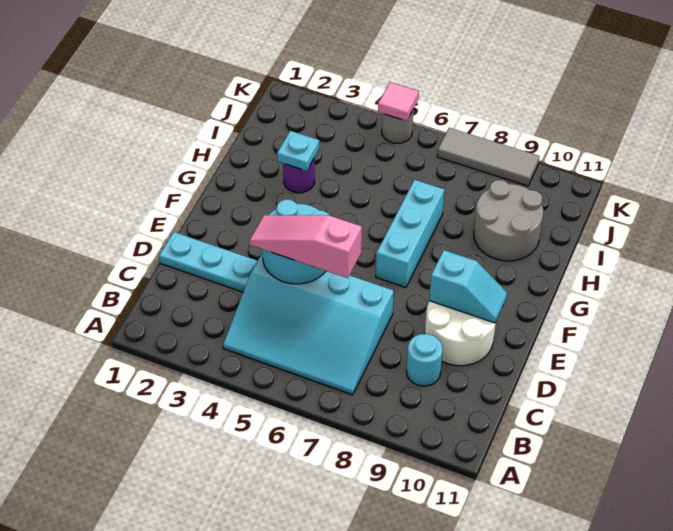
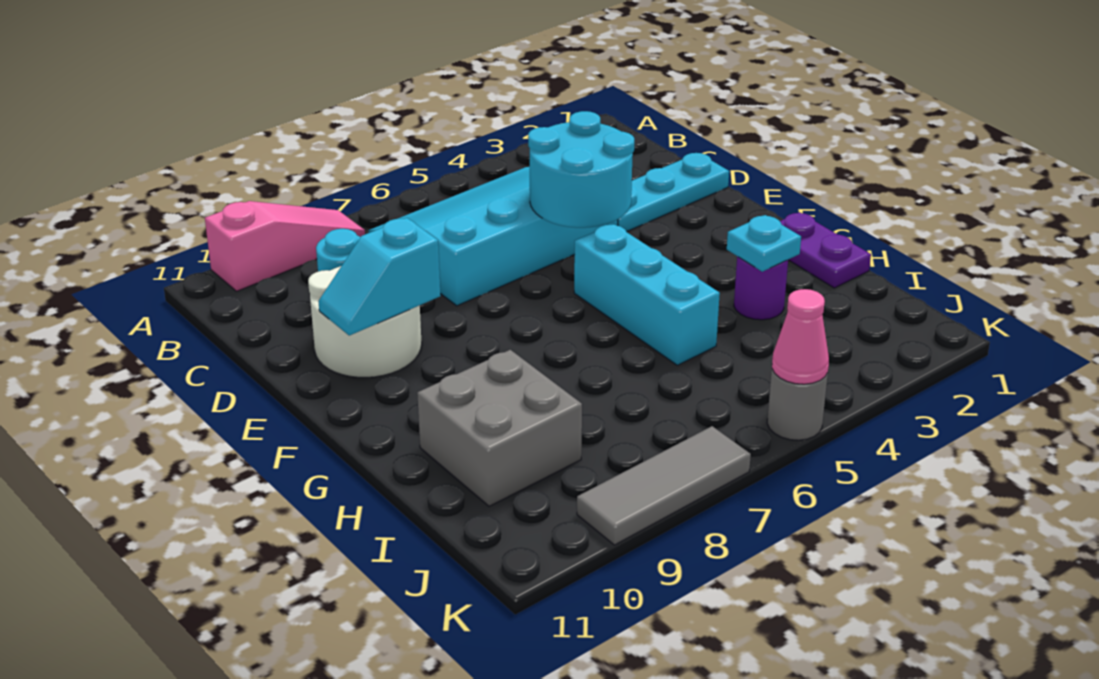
pink slope D4:D6 level 3 top 6 -> pink slope A8:A10 level 1 top 10
cyan brick F7:H7 level 1 -> cyan brick F5:H5 level 1
none -> purple plate G1:H1 level 1
grey round brick H9:I10 level 1 -> grey brick H9:I10 level 1
pink tile K5 level 2 -> pink cone K5 level 2

